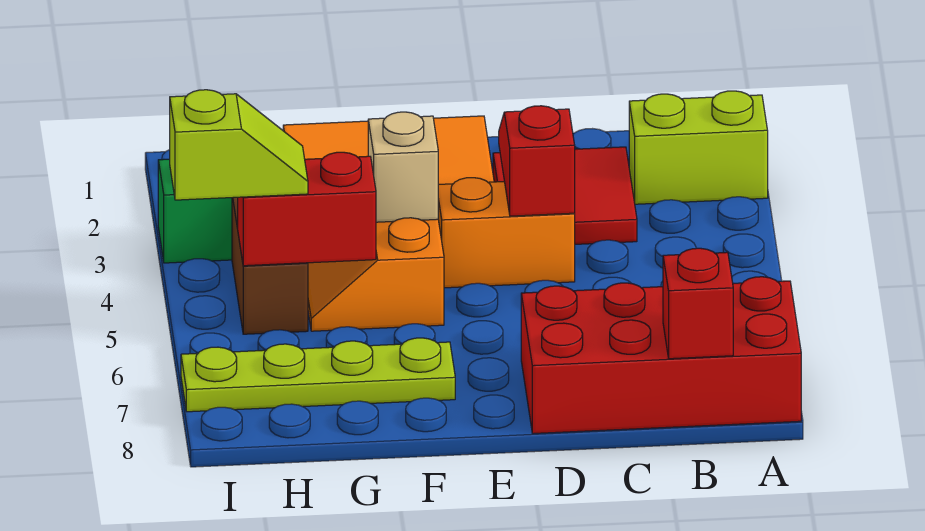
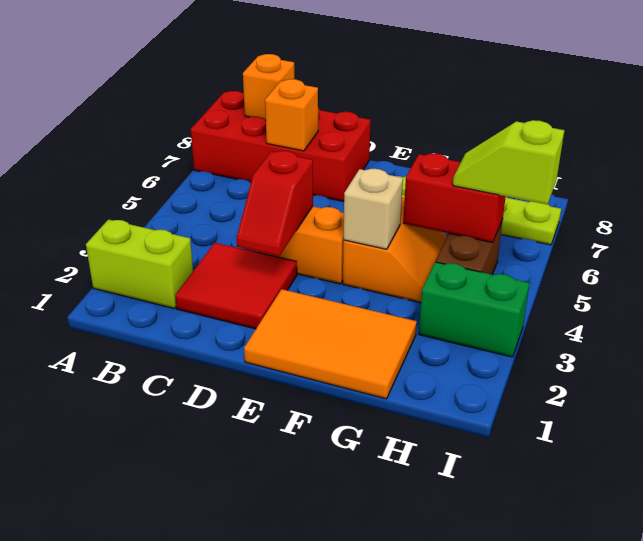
red brick B8 level 2 -> orange brick B8 level 2
none -> orange brick C7 level 2

